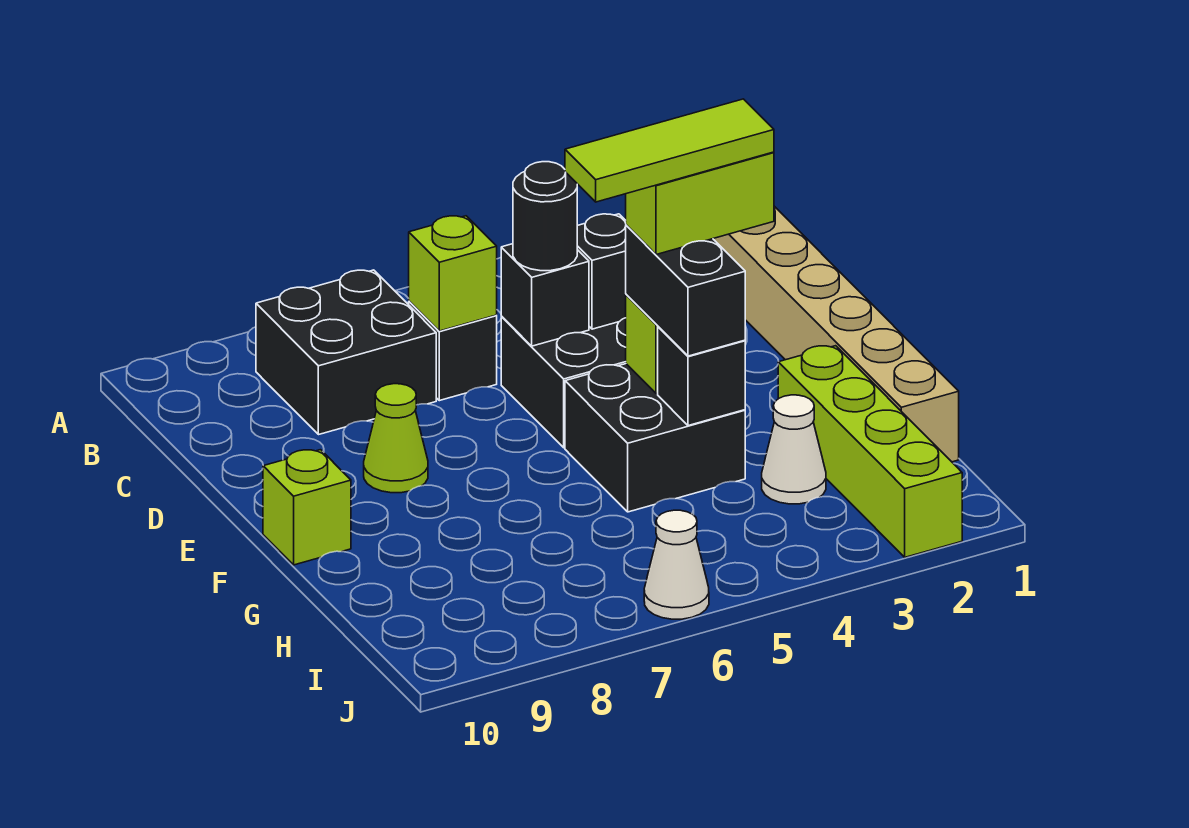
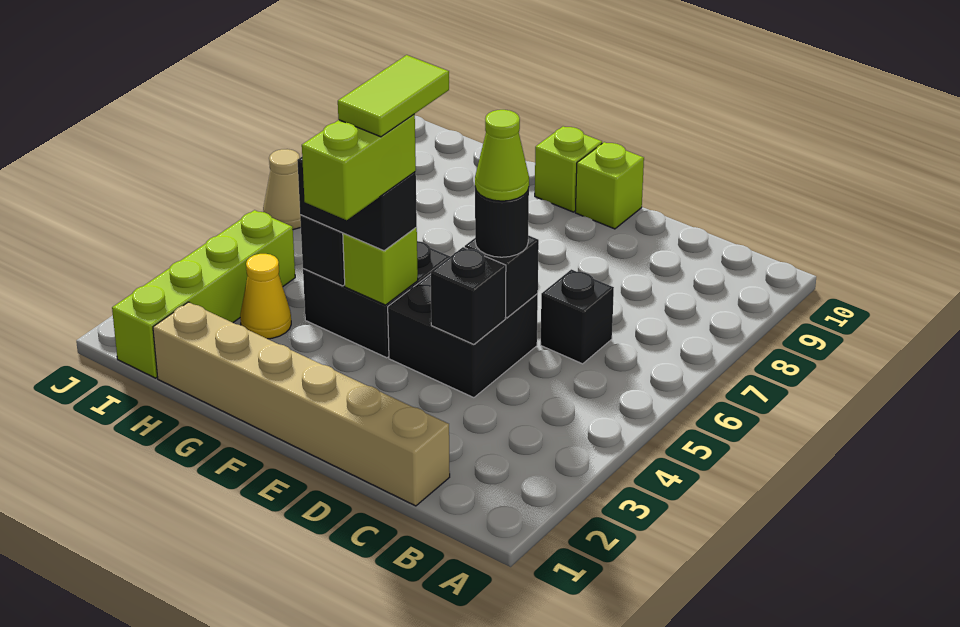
black brick B7:C8 level 1 -> none
lime brick C6 level 2 -> lime brick E10 level 1
lime cone E8 level 1 -> lime cone D5 level 4
lime tile F3:F5 level 5 -> lime tile F4:F5 level 5
lime brick G2:J2 level 1 -> lime brick I1:I4 level 1
white cone H3 level 1 -> yellow cone H3 level 1
white cone J6 level 1 -> tan cone J6 level 1

